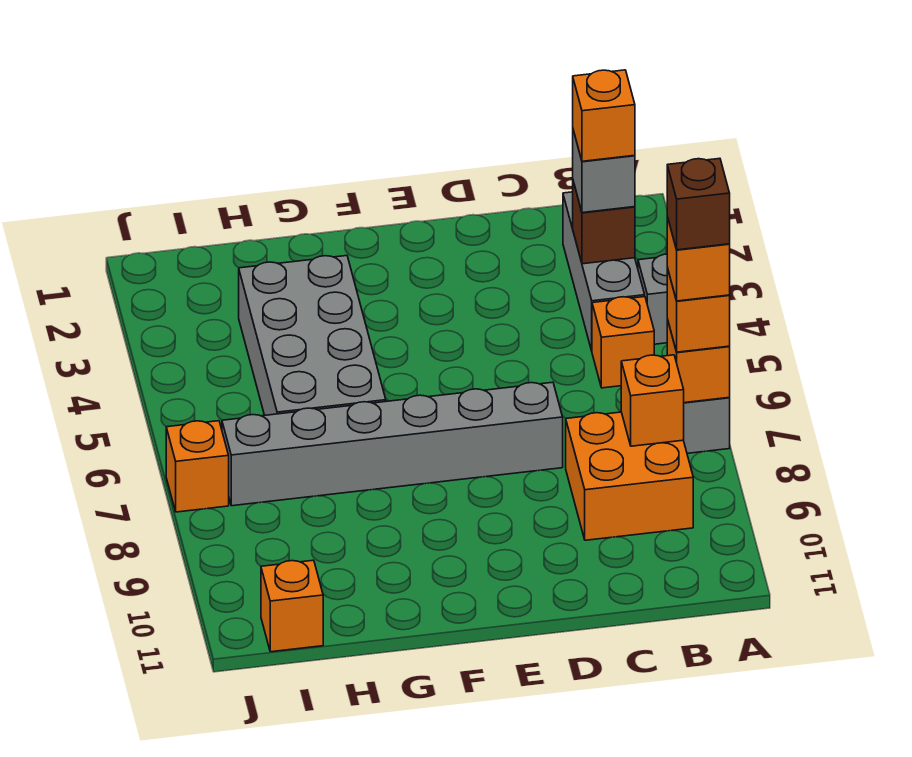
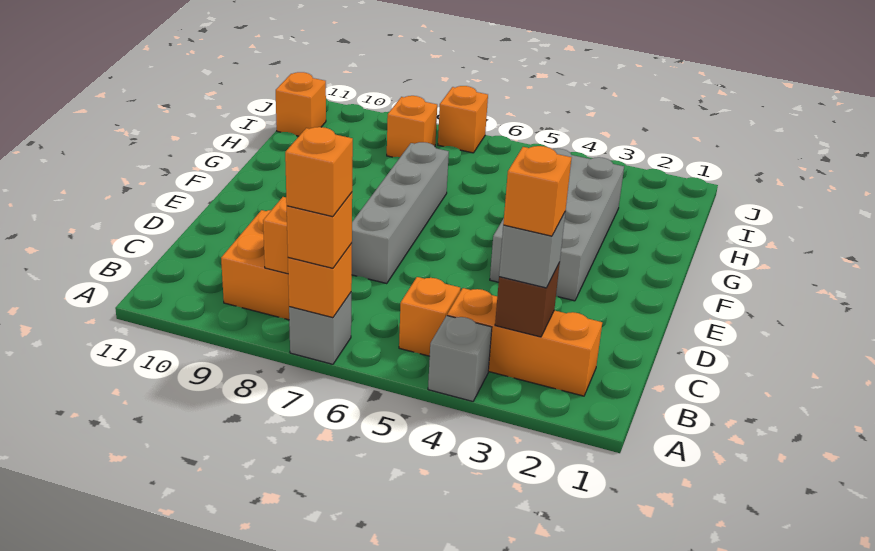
brown brick A7 level 5 -> none
grey brick B2:B4 level 1 -> orange brick B2:B4 level 1
grey brick D7:I7 level 1 -> grey brick D7:G7 level 1
grey brick G3:H6 level 1 -> grey brick E3:H4 level 1
none -> orange brick I8 level 1

